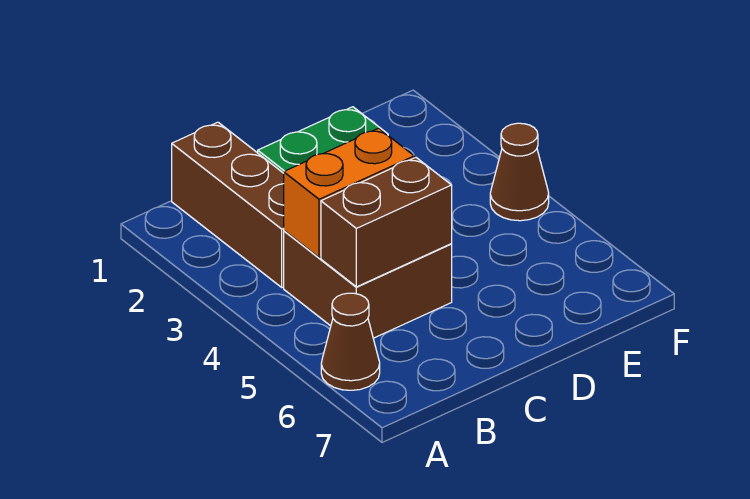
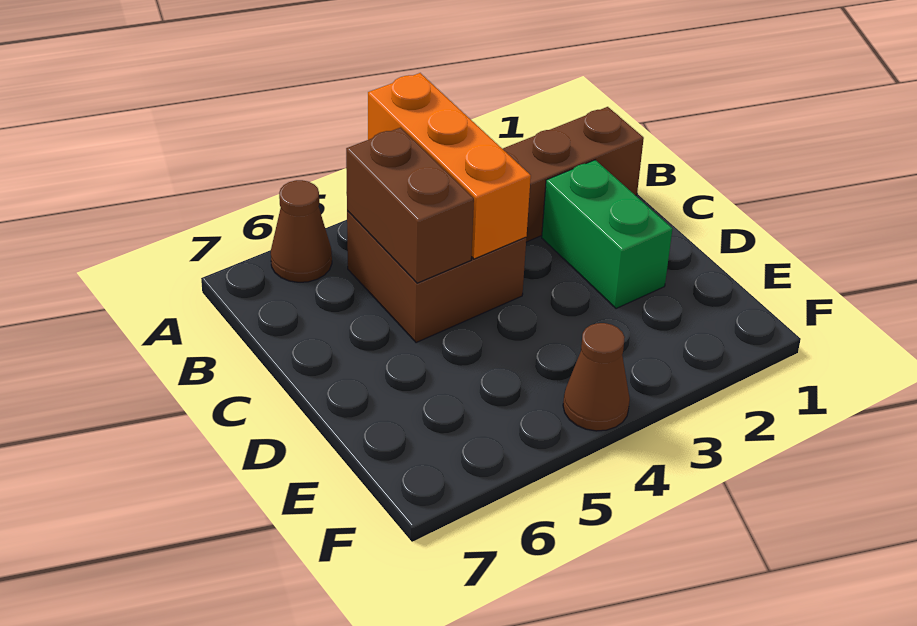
orange brick B4:C4 level 2 -> orange brick A4:C4 level 2

